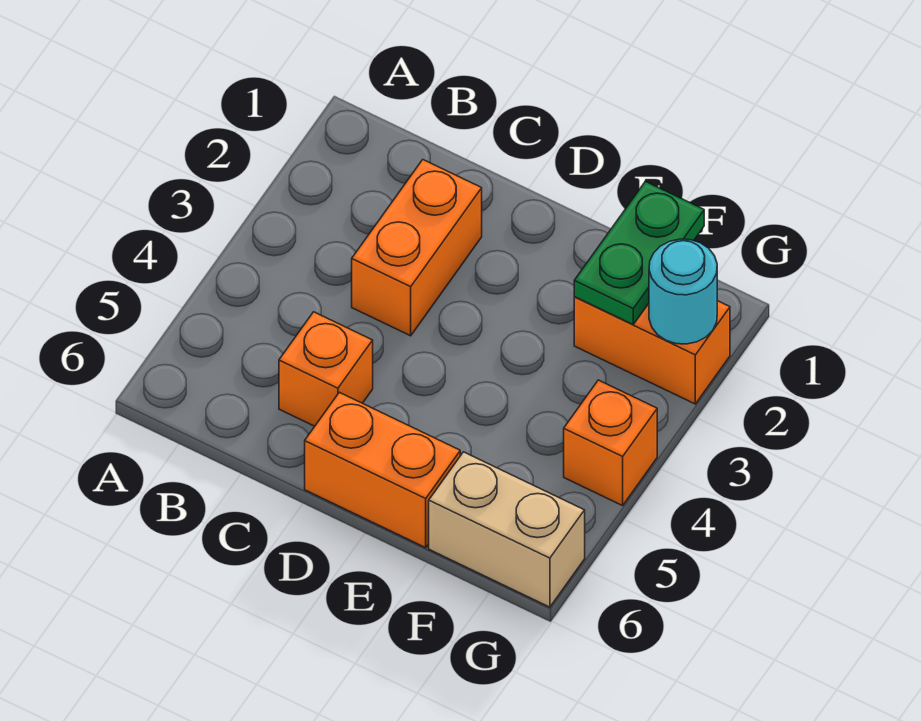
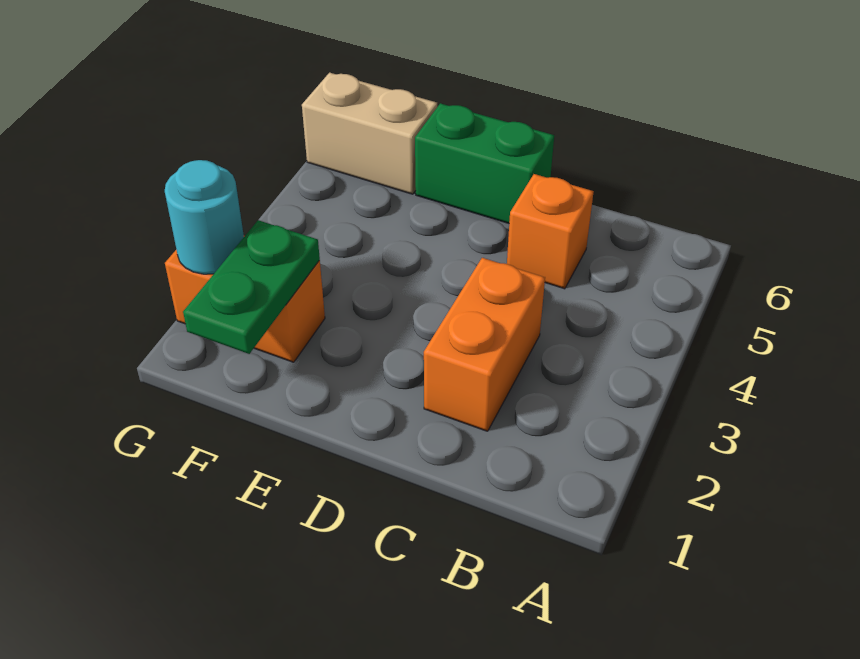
orange brick D6:E6 level 1 -> green brick D6:E6 level 1
orange brick G4 level 1 -> none

